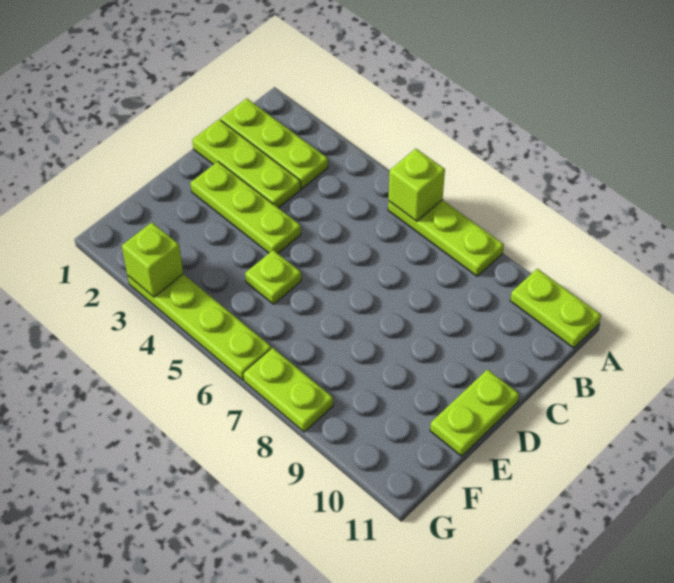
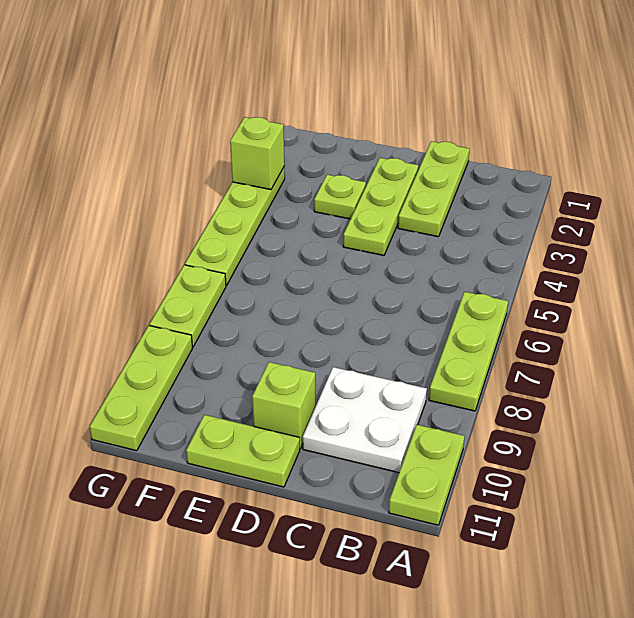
lime brick A6 level 2 -> lime brick D10 level 1
lime plate B1:B3 level 1 -> lime plate G9:G11 level 1
none -> white plate B9:C10 level 1
lime plate E5 level 1 -> lime plate E3 level 1

